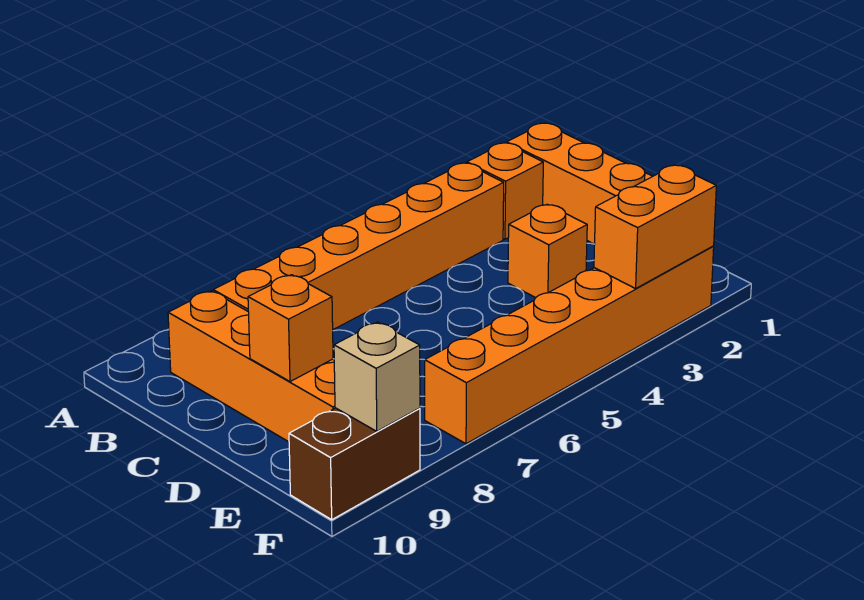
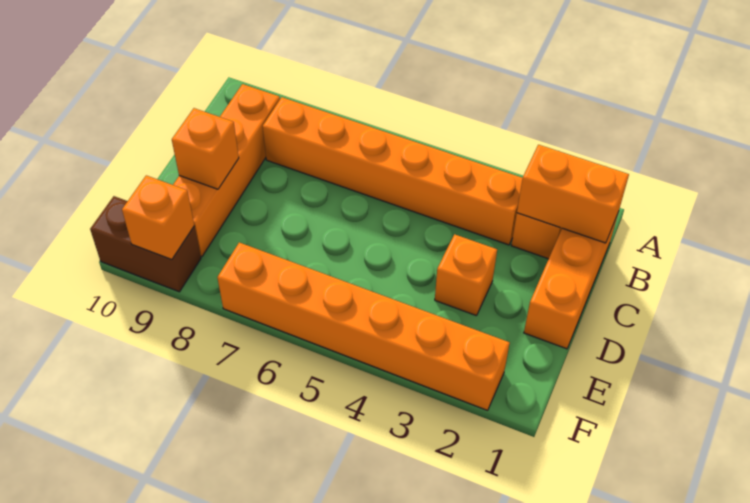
orange brick F2:F3 level 2 -> orange brick B1:B2 level 2
tan brick F9 level 2 -> orange brick F9 level 2

